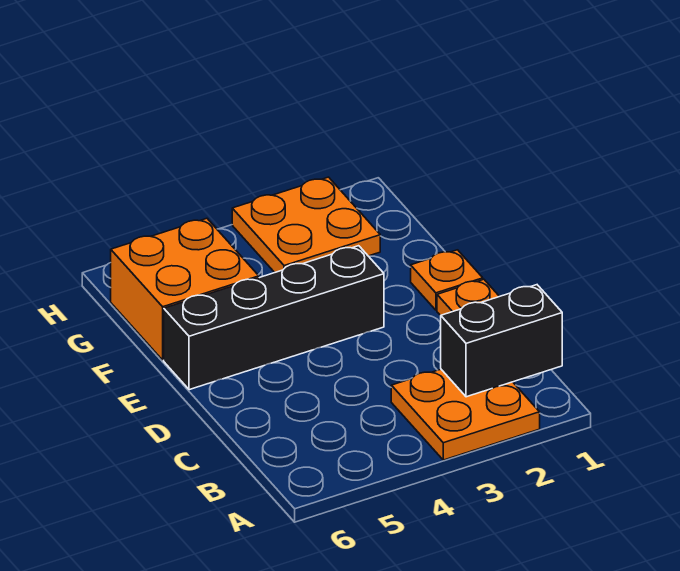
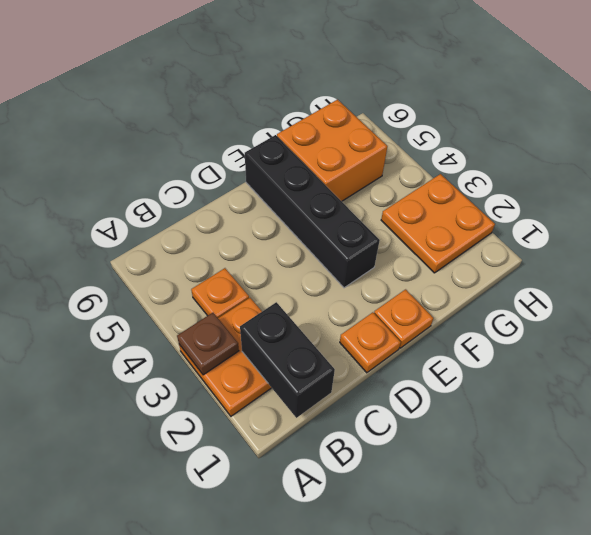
none -> brown plate A3 level 2
none -> orange plate B4 level 1

